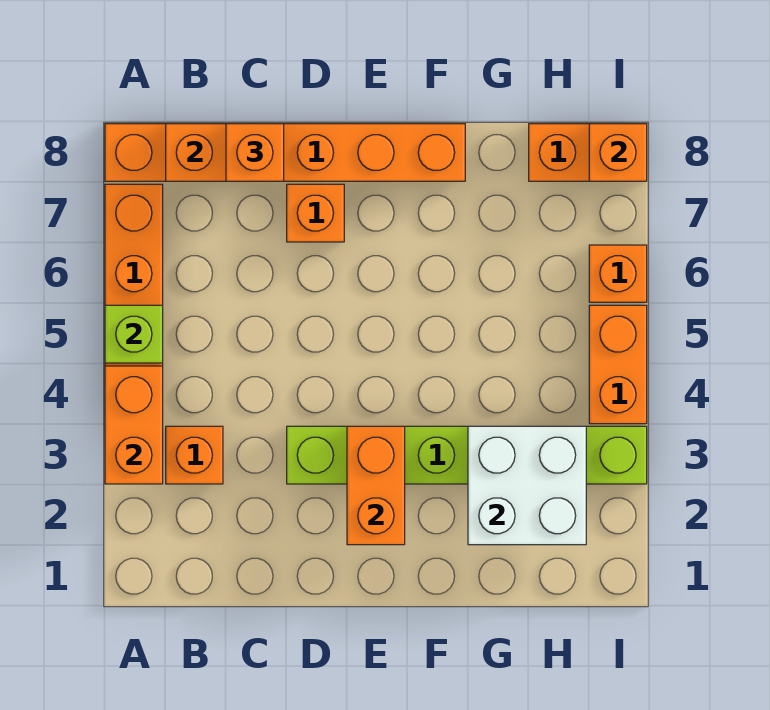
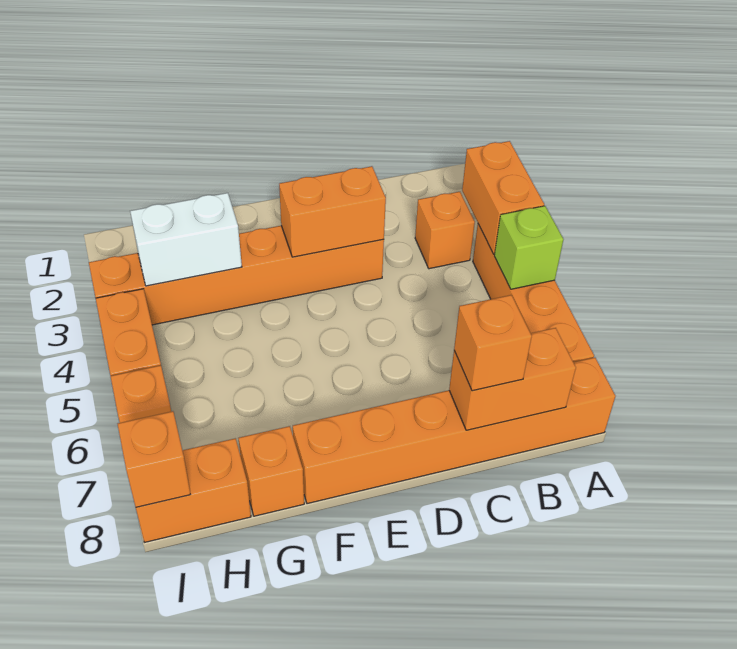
lime brick D3:I3 level 1 -> orange brick D3:I3 level 1
orange brick D7 level 1 -> orange brick G8 level 1
orange brick E2:E3 level 2 -> orange brick D3:E3 level 2
white brick G2:H3 level 2 -> white brick G3:H3 level 2

